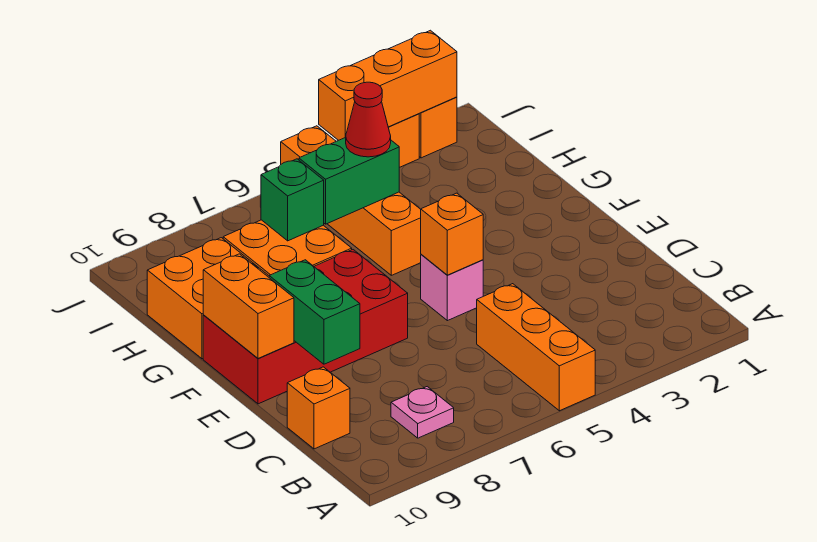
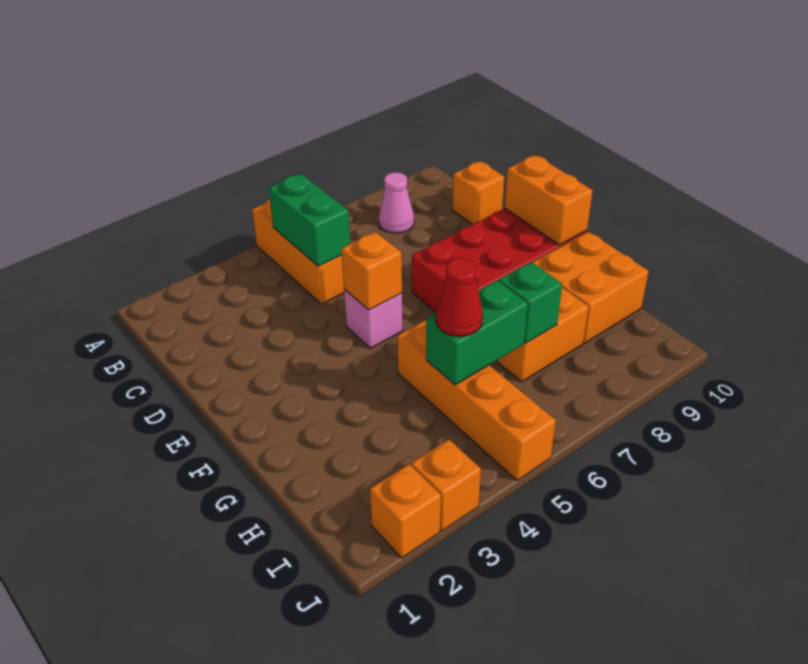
pink plate B8 level 1 -> pink cone B8 level 1
green brick D9:E9 level 2 -> green brick B5:C5 level 2
orange brick J2:J4 level 2 -> none

